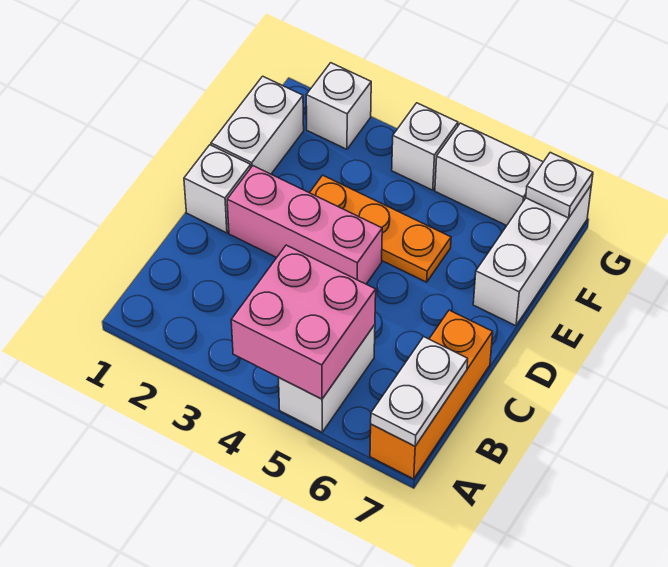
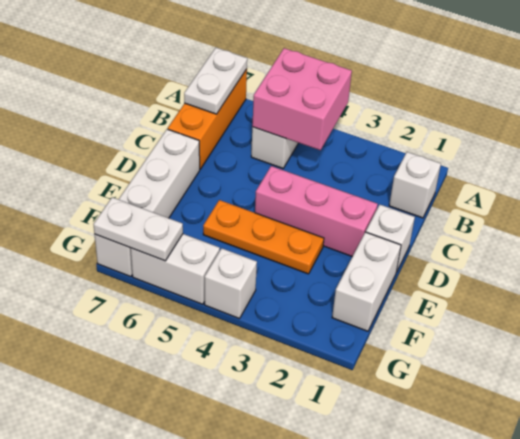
white brick E7:G7 level 1 -> white brick D7:G7 level 1
white brick G2 level 1 -> white brick B1 level 1
white plate G7 level 2 -> white plate G6:G7 level 2

